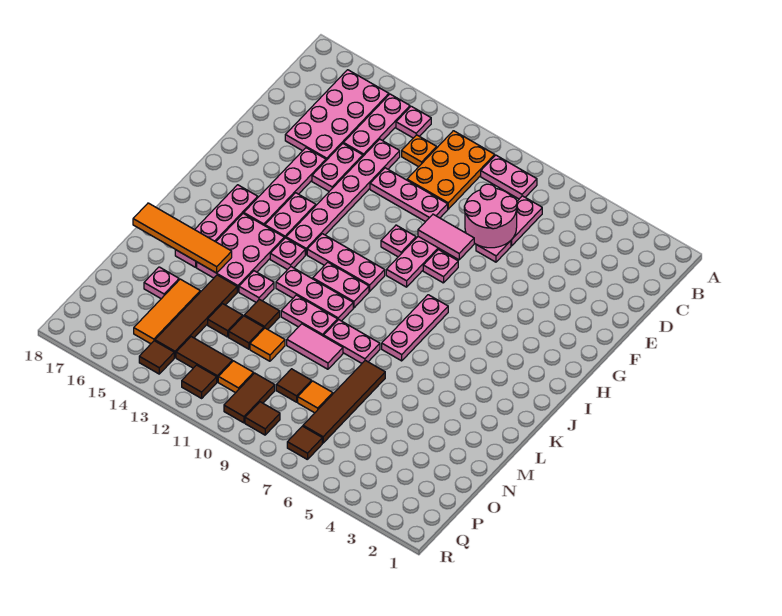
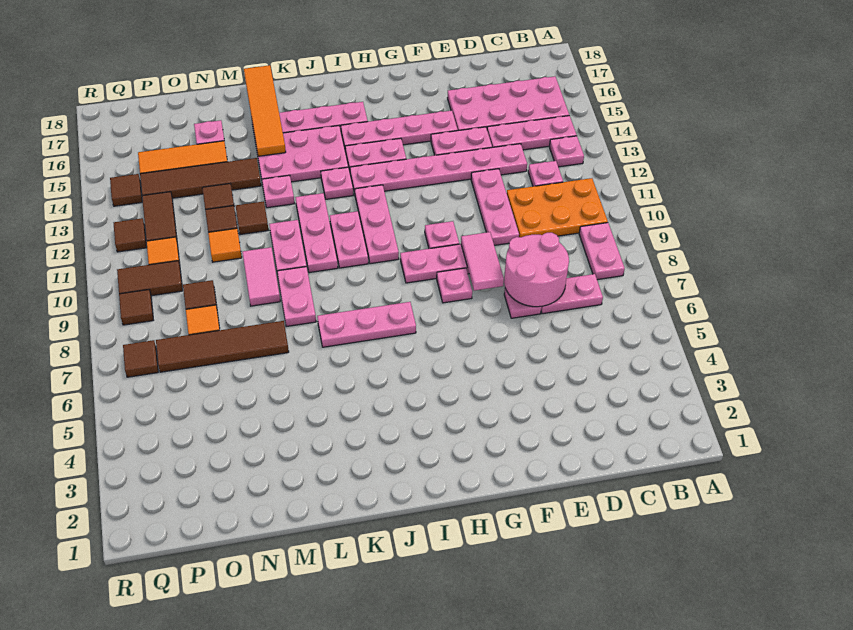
orange plate C12 level 1 -> pink plate C12 level 1

